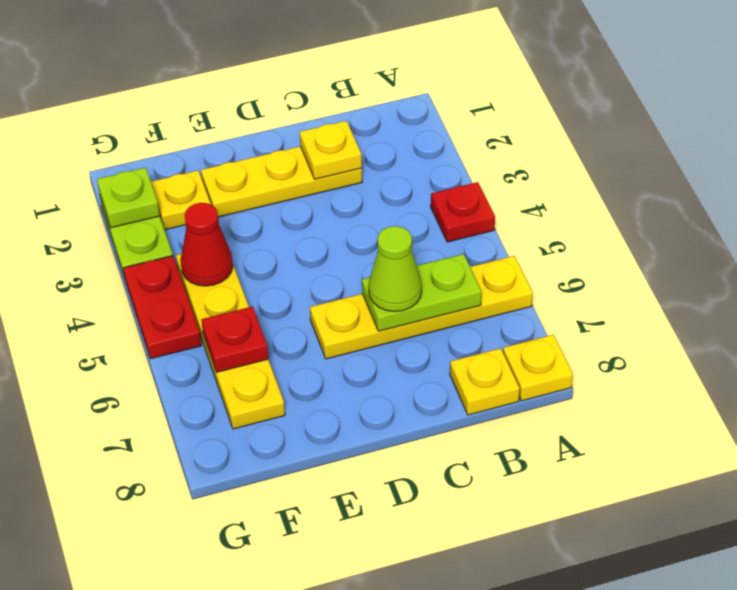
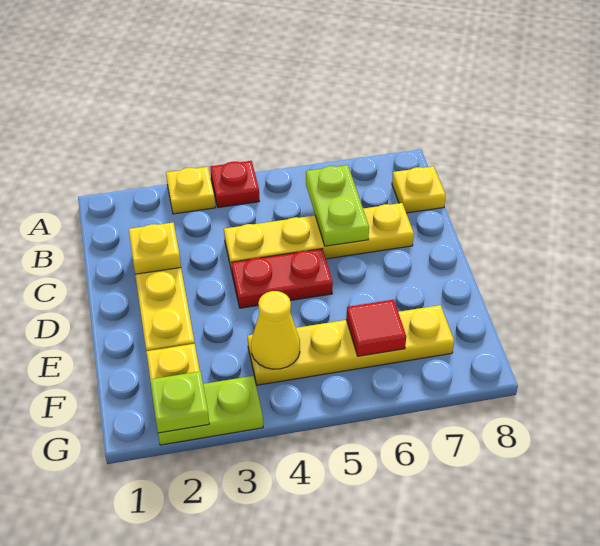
yellow plate A6:D6 level 1 -> yellow plate C4:C7 level 1
yellow plate A8 level 1 -> yellow plate A3 level 1
lime cone C6 level 3 -> none
red cone F4 level 2 -> yellow cone F4 level 2
red plate F6 level 2 -> red tile F6 level 2
red plate G4:G5 level 1 -> red plate D4:D5 level 1

